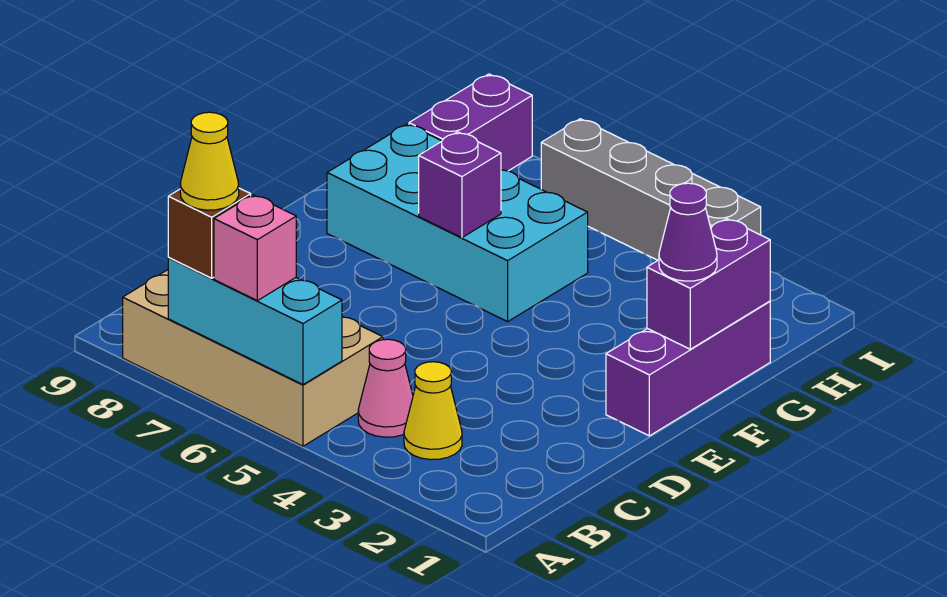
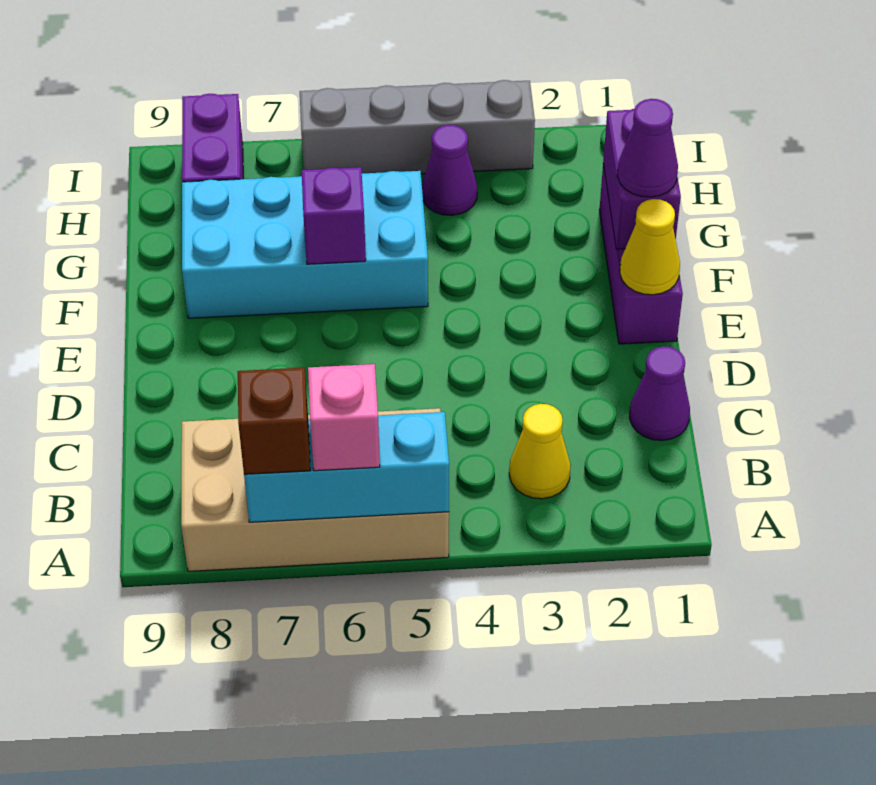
yellow cone A7 level 4 -> yellow cone E1 level 2
pink cone B4 level 1 -> none
none -> purple cone C1 level 1
none -> purple cone H4 level 1

